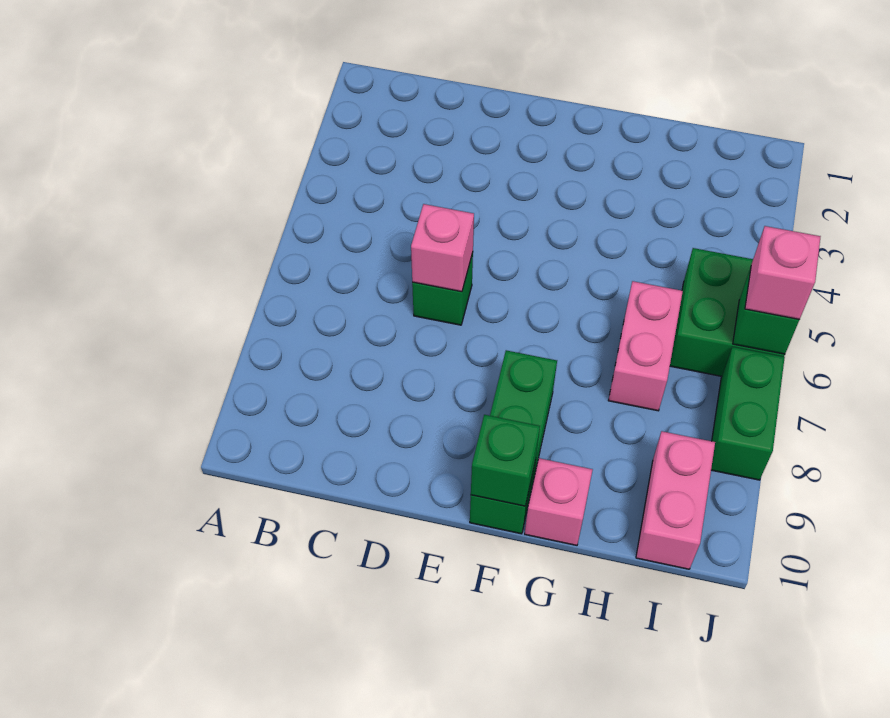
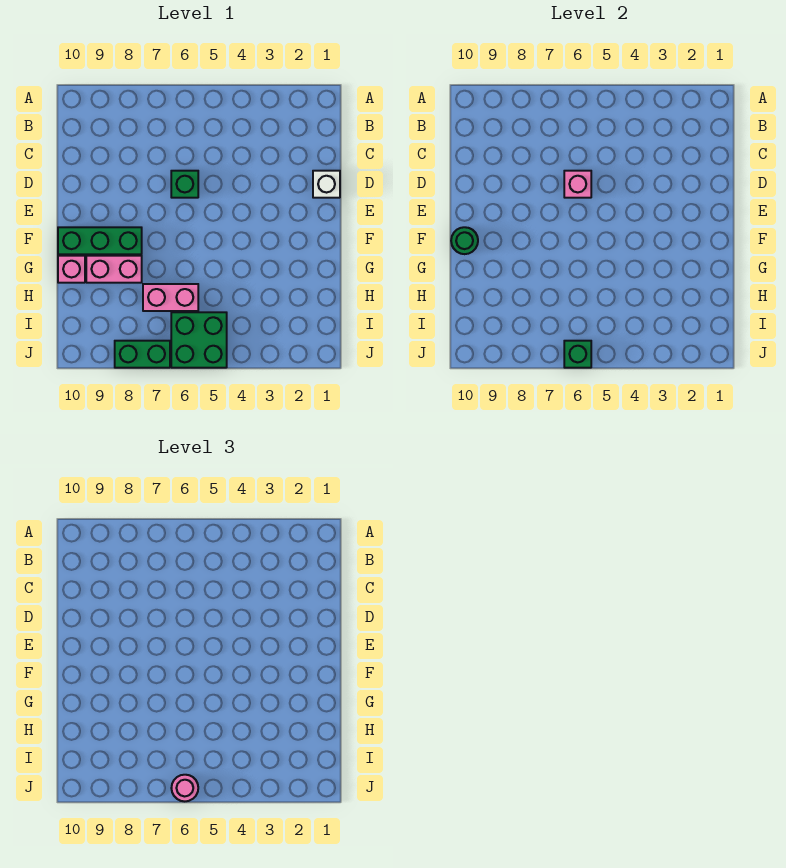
none -> white brick D1 level 1
green brick F10 level 2 -> green round brick F10 level 2
pink brick I9:I10 level 1 -> pink brick G8:G9 level 1
pink brick J6 level 3 -> pink round brick J6 level 3

